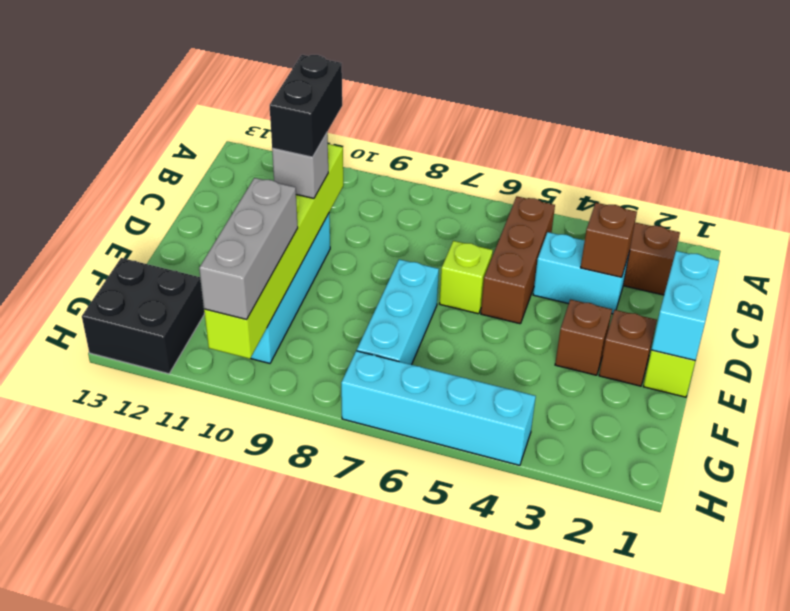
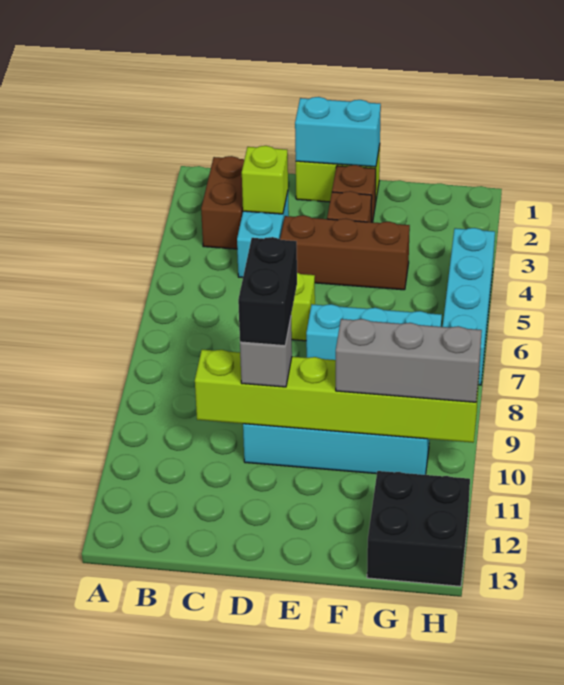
brown brick B5:D5 level 1 -> brown brick D4:F4 level 1
brown brick C3 level 2 -> lime brick C3 level 2
black brick C10:D10 level 4 -> black brick D9:D10 level 4

